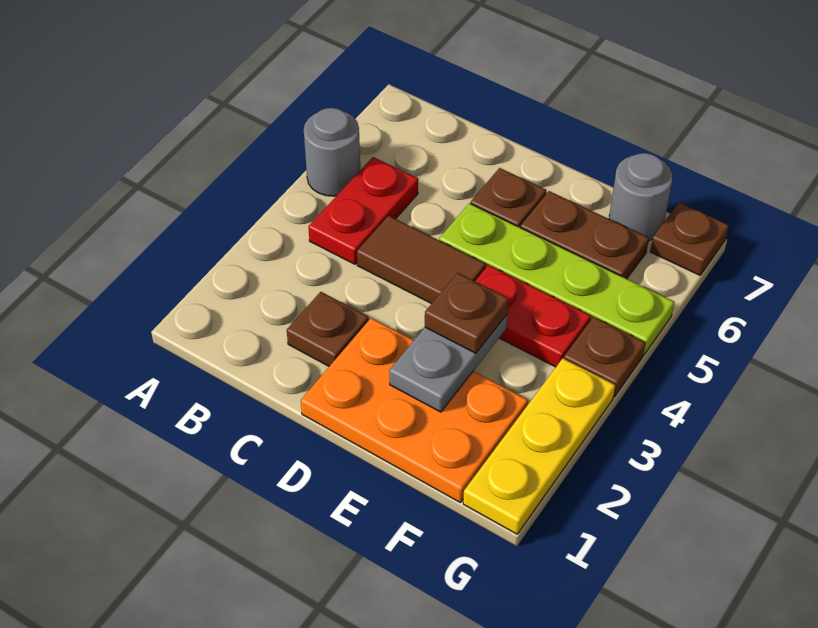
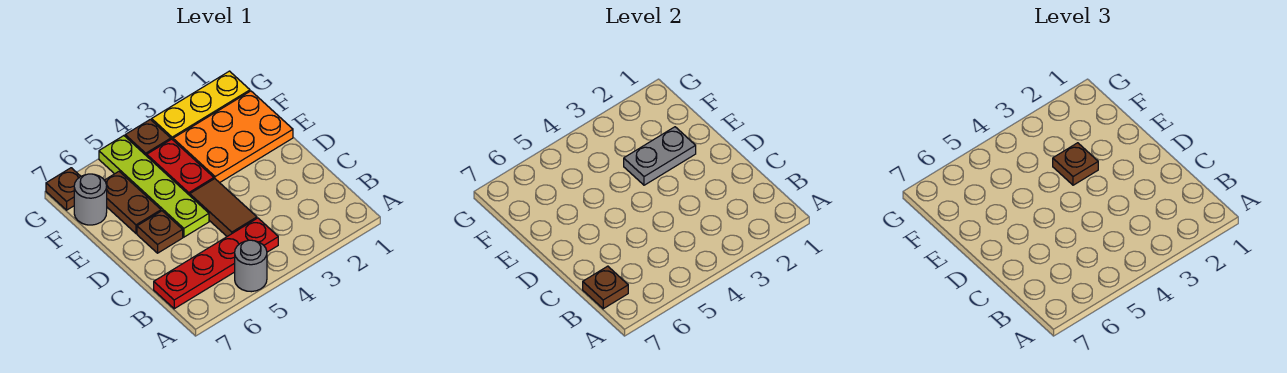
red plate B4:B5 level 1 -> red plate B4:B7 level 1
brown plate C2 level 1 -> brown plate B7 level 2
orange plate D1:F2 level 1 -> orange plate E1:F3 level 1

